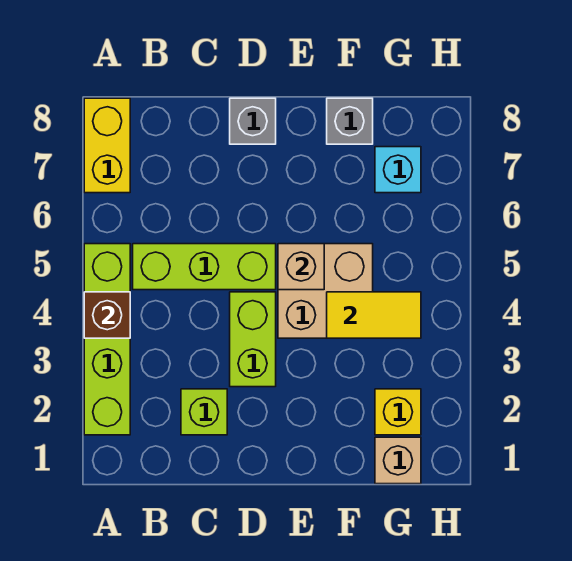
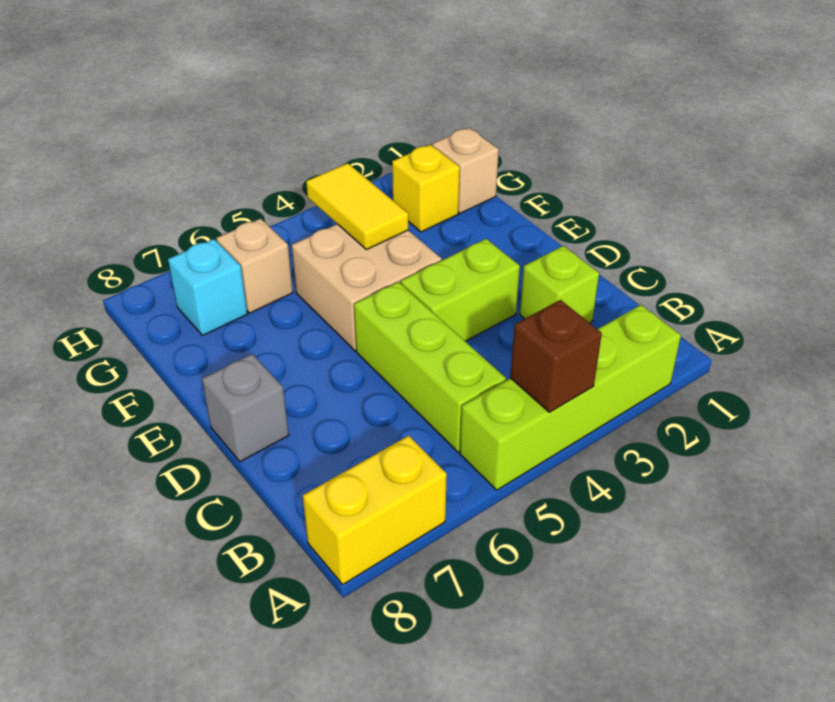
tan brick E5 level 2 -> tan brick G6 level 1
grey brick F8 level 1 -> none

